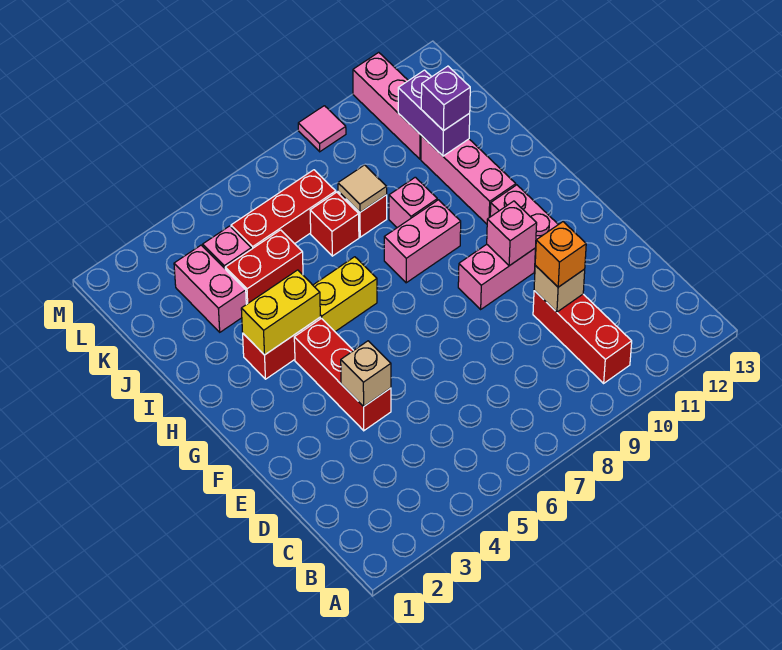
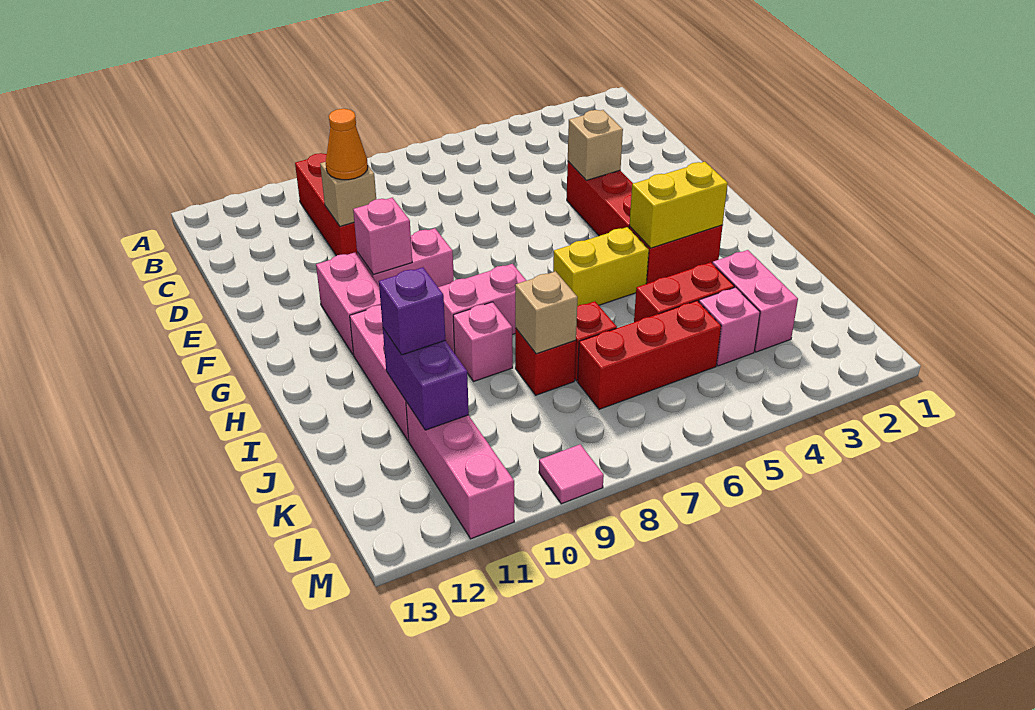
orange brick D10 level 3 -> orange cone D10 level 3
tan tile J8 level 2 -> tan brick J8 level 2

